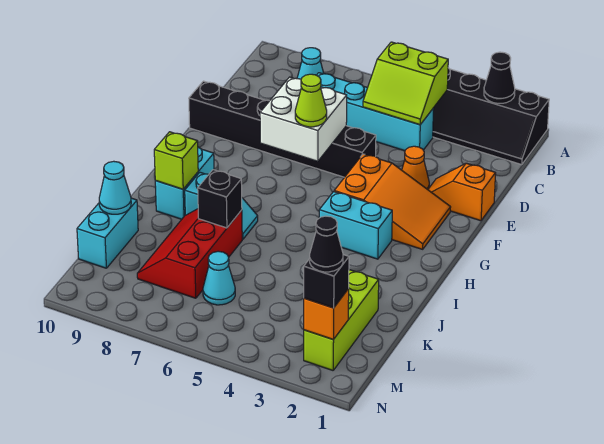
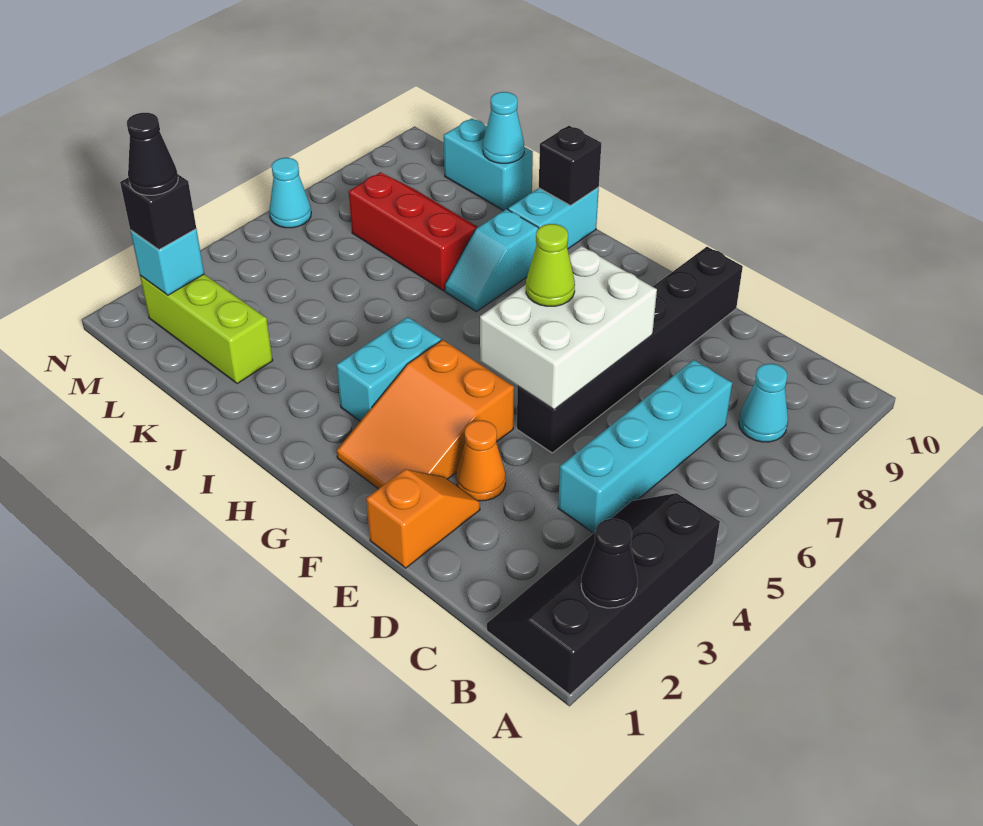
lime slope B4:C5 level 2 top B -> none
white brick E6:F7 level 2 -> white brick E5:F7 level 2
cyan brick H9:I9 level 1 -> cyan brick I9:I10 level 1
lime brick I9 level 2 -> none
black brick J7 level 2 -> black brick I10 level 2
cyan cone L6 level 1 -> cyan cone N6 level 1
orange brick M2 level 2 -> cyan brick M2 level 2

